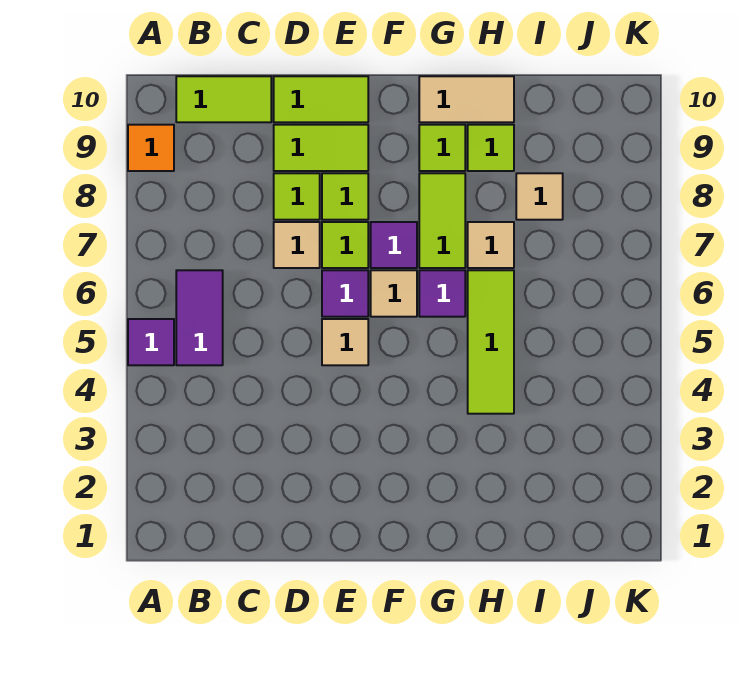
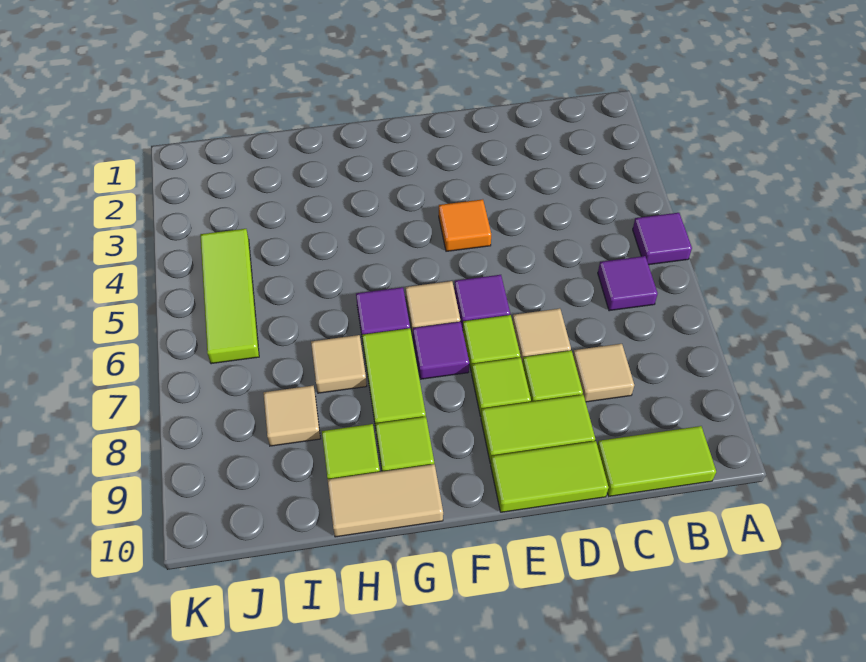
orange tile A9 level 1 -> orange tile E4 level 1
purple tile B5:B6 level 1 -> purple tile B6 level 1
tan tile E5 level 1 -> tan tile C8 level 1
lime tile H4:H6 level 1 -> lime tile J4:J6 level 1

